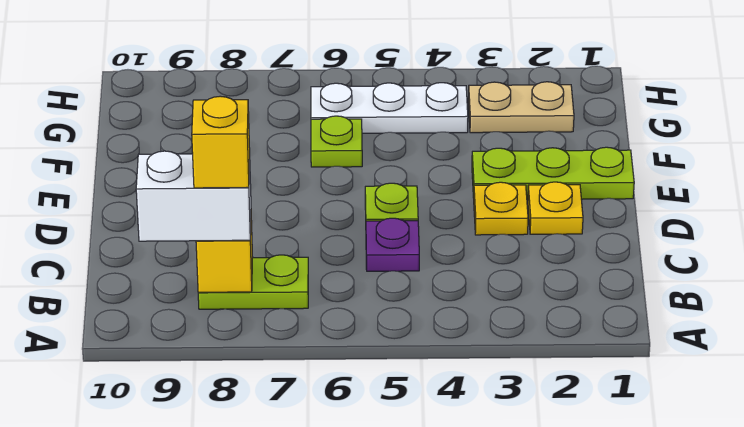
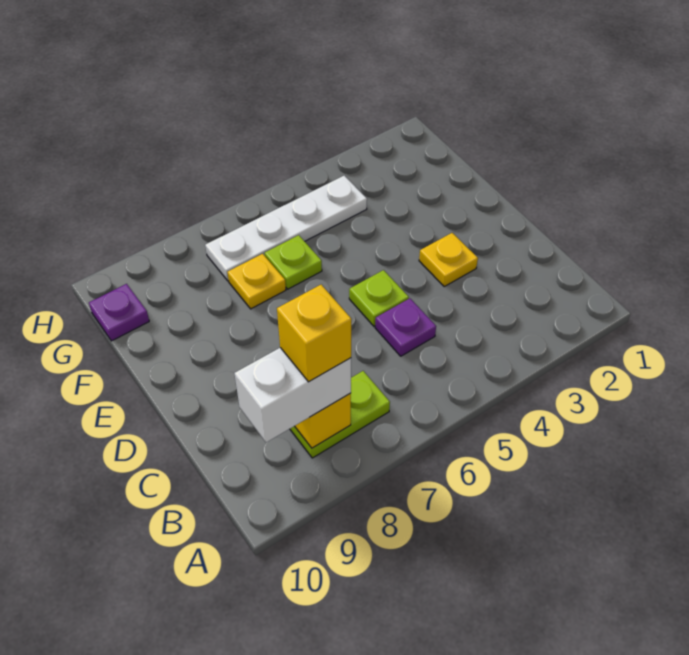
yellow plate D2 level 1 -> yellow plate F7 level 1
lime plate E1:E3 level 1 -> none
tan plate G2:G3 level 1 -> none
white plate G4:G6 level 1 -> white plate G4:G7 level 1
none -> purple plate G10 level 1

